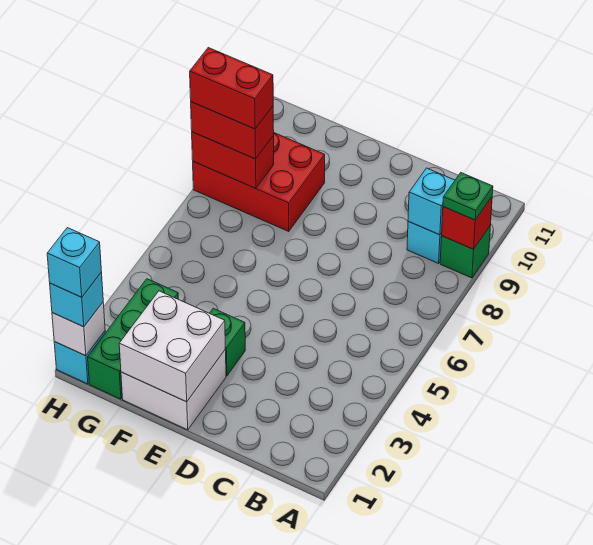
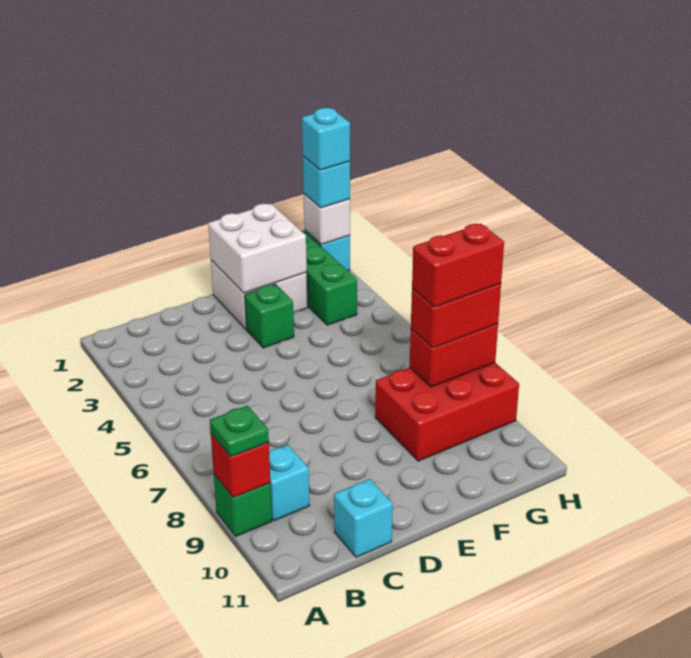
cyan brick B9 level 2 -> cyan brick C11 level 1

